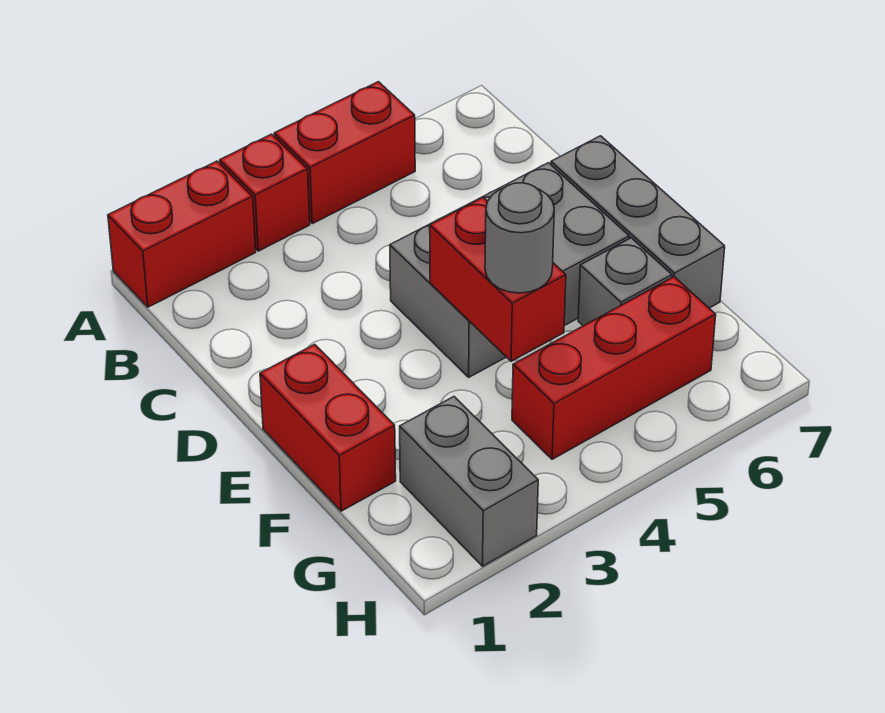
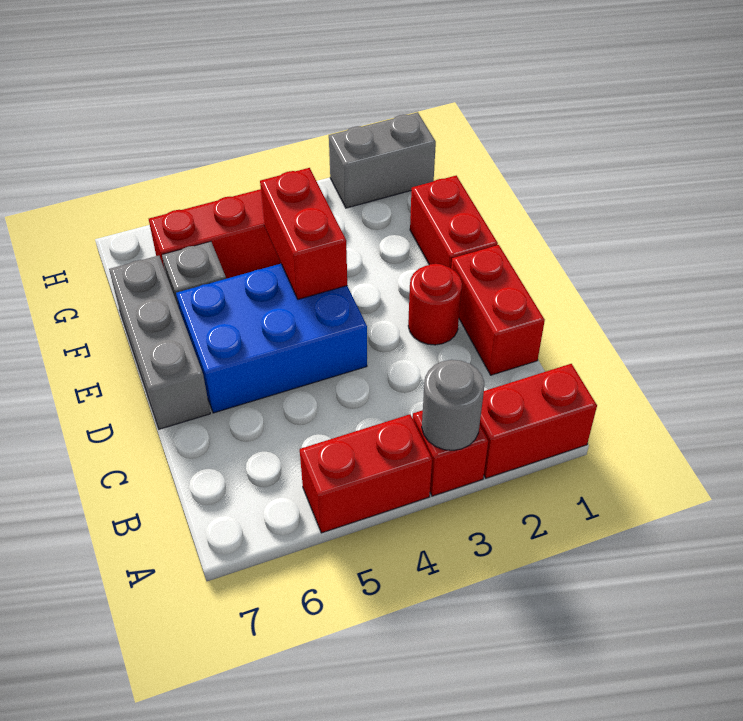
none -> red brick C1:D1 level 1
none -> red round brick D2 level 1
grey brick D4:E6 level 1 -> blue brick D4:E6 level 1
grey round brick F4 level 3 -> grey round brick A3 level 2
grey brick G2:H2 level 1 -> grey brick H1:H2 level 1

